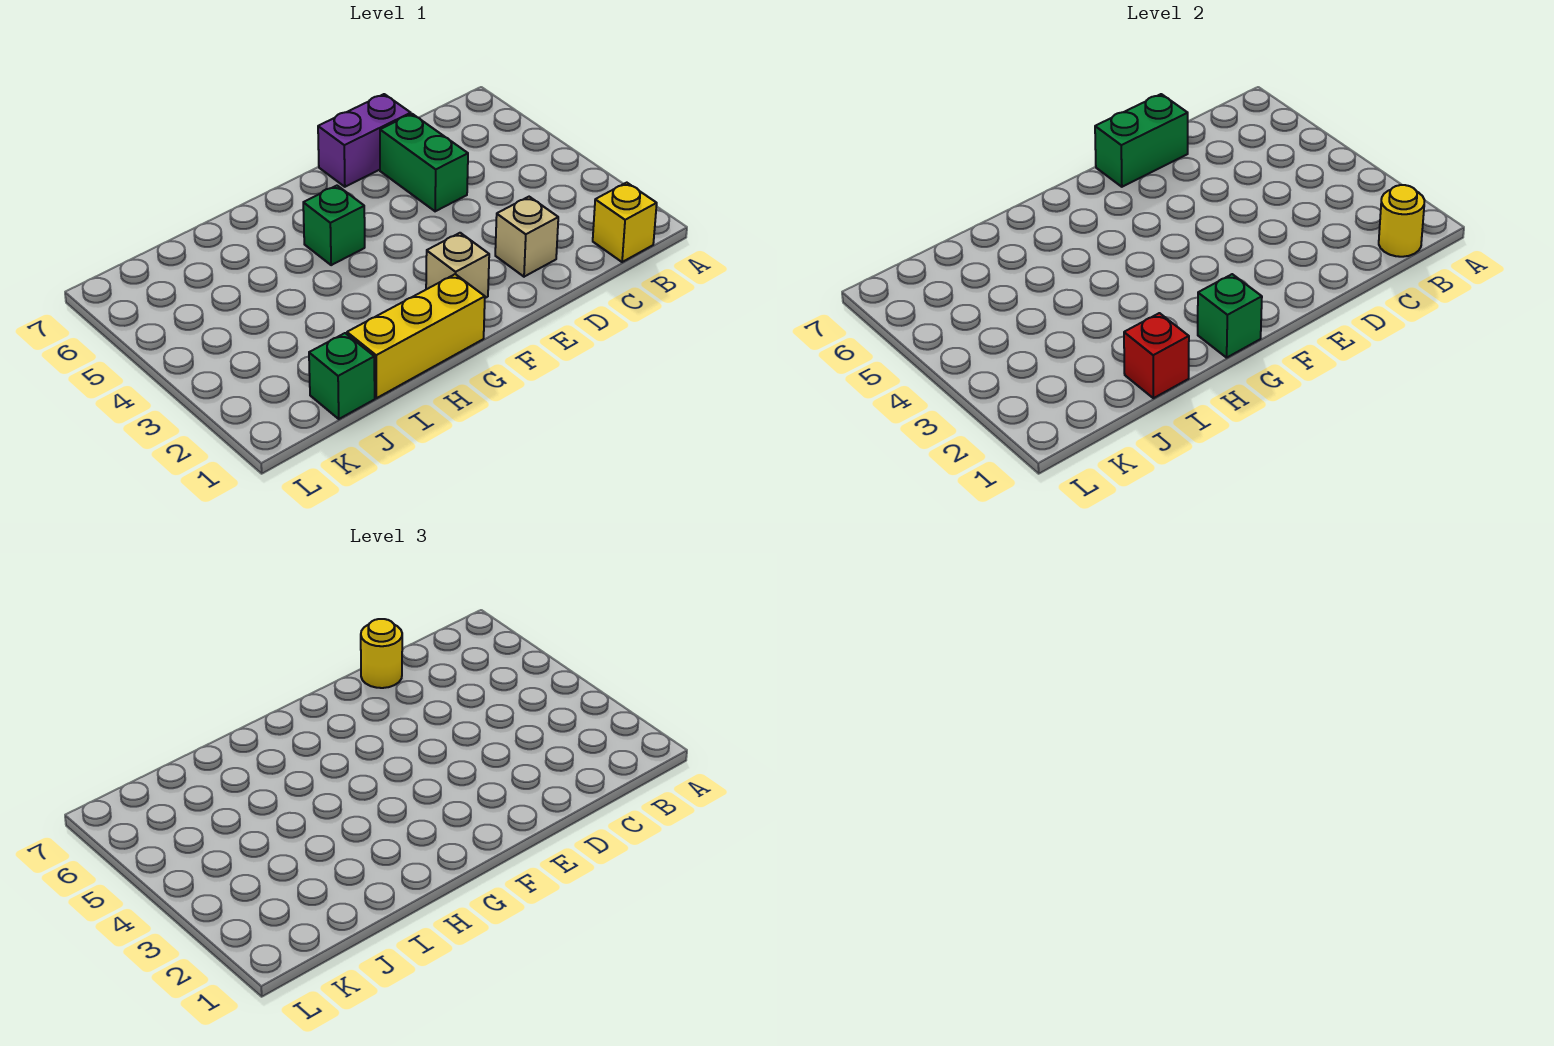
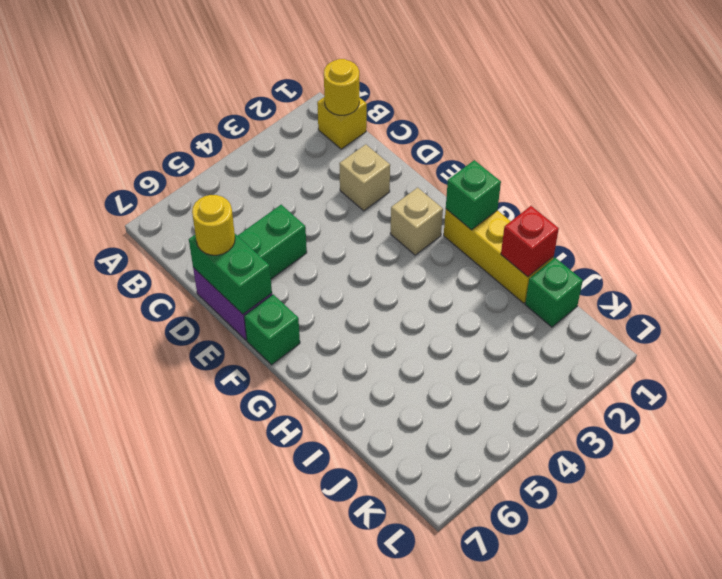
green brick G5 level 1 -> green brick F7 level 1

